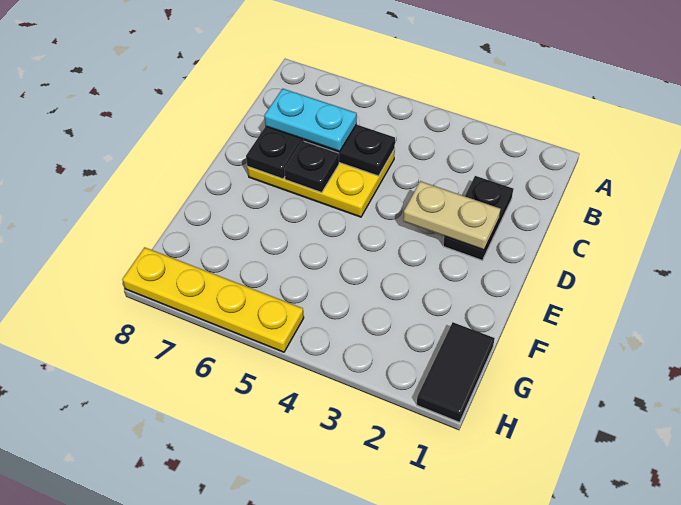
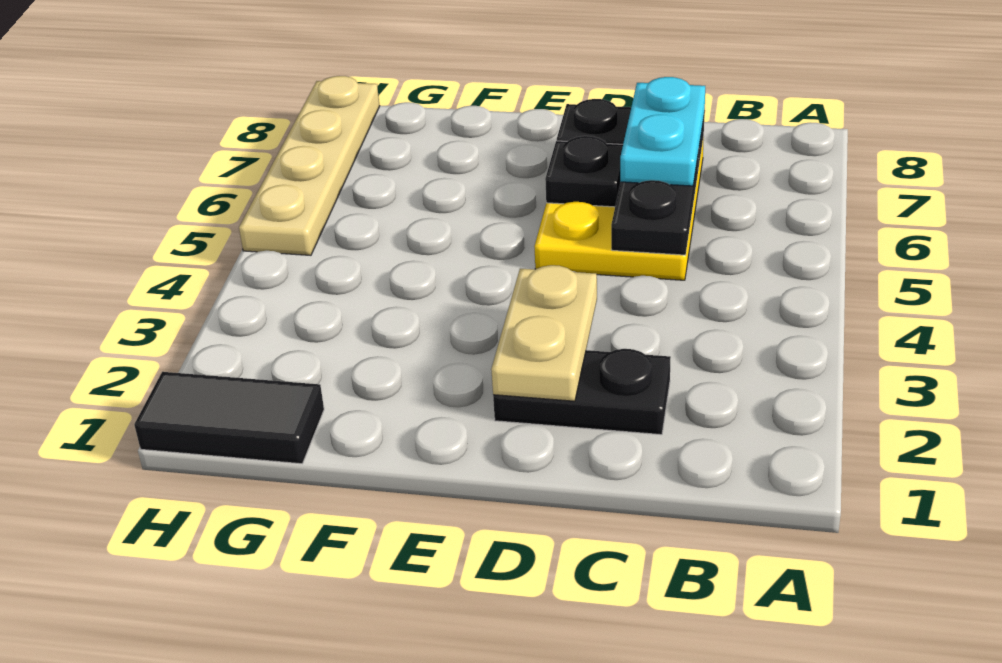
yellow plate H5:H8 level 1 -> tan plate H5:H8 level 1

